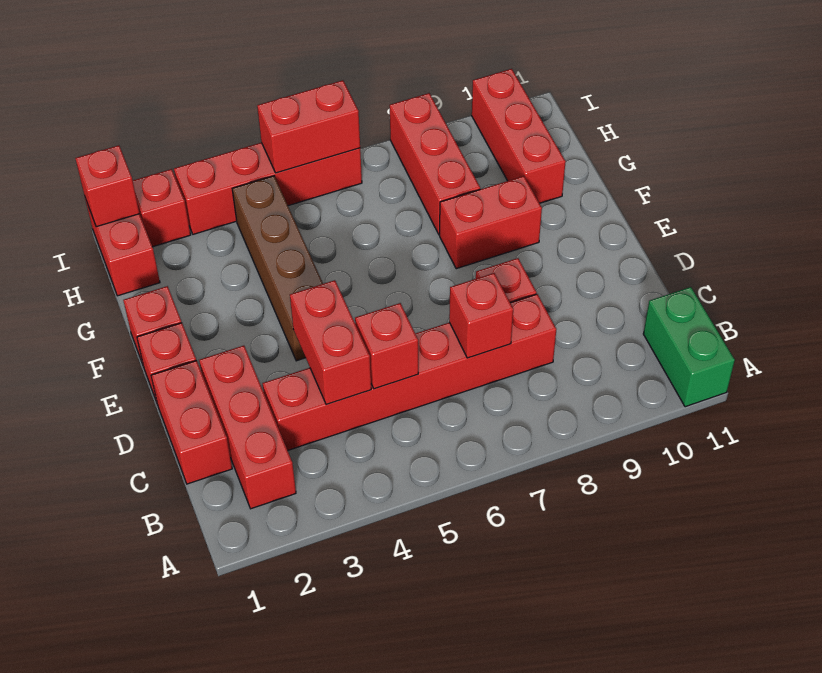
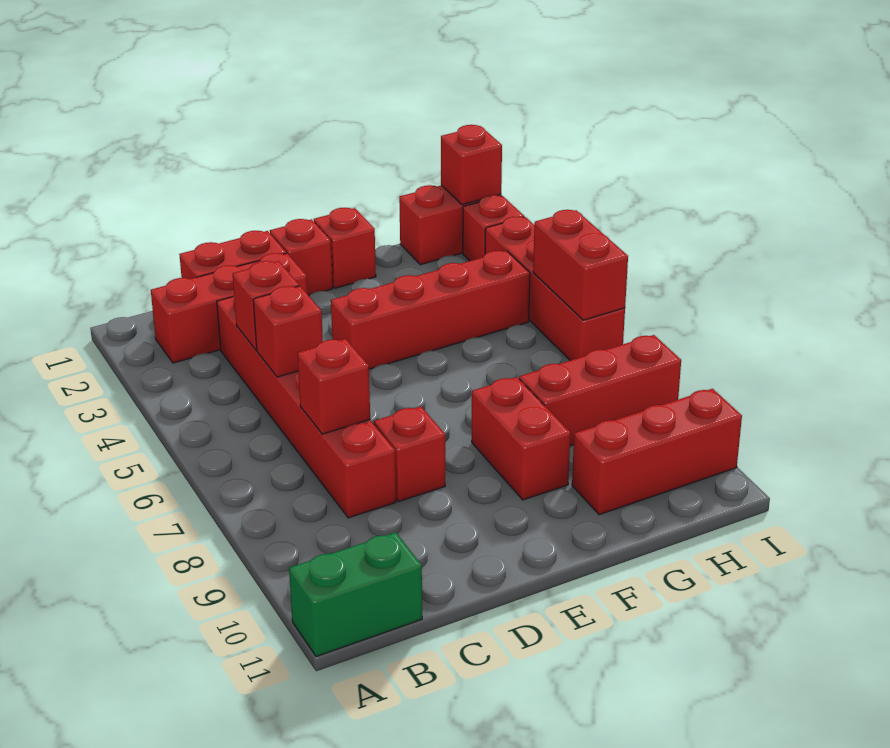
red brick C4:D4 level 2 -> red brick C4 level 2
brown brick E4:H4 level 1 -> red brick E4:H4 level 1

